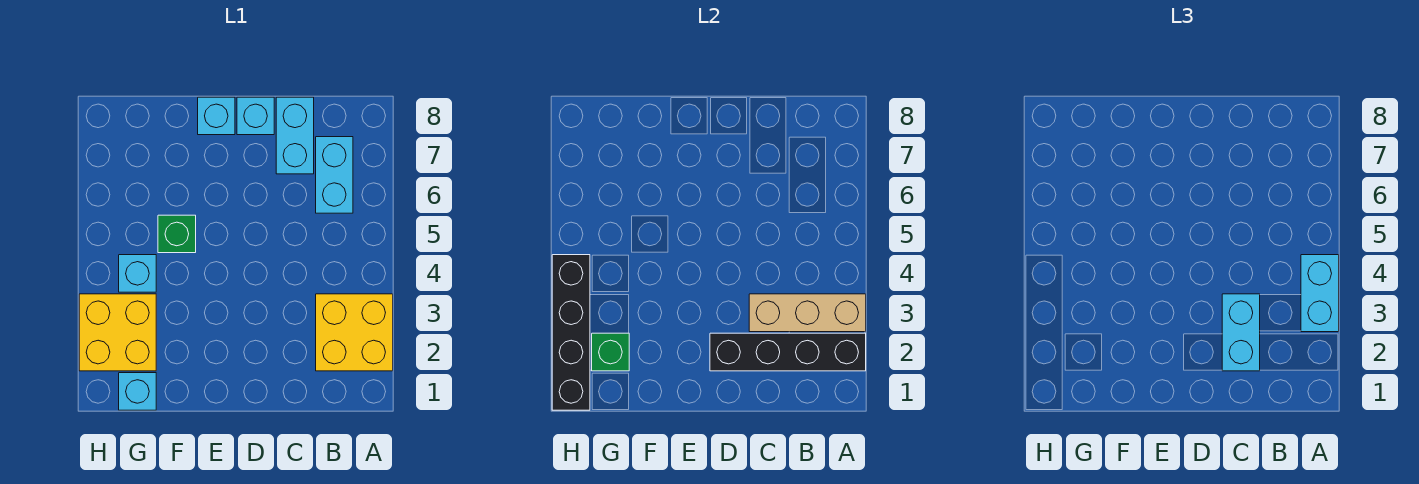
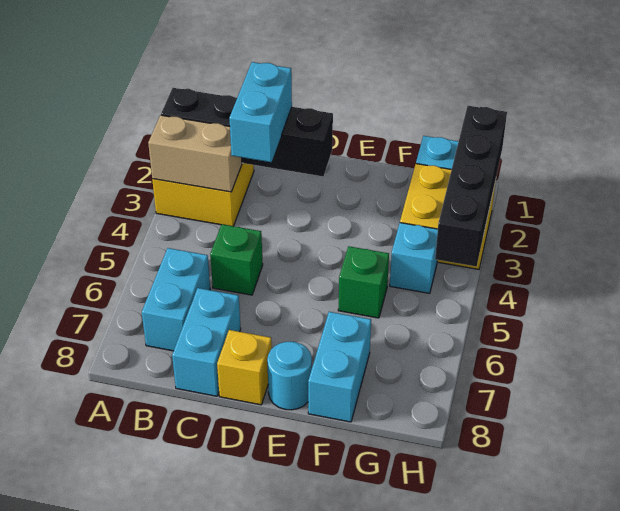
tan brick A3:C3 level 2 -> tan brick A3:B3 level 2
cyan brick A3:A4 level 3 -> cyan brick F7:F8 level 1
cyan brick D8 level 1 -> yellow brick D8 level 1
cyan brick E8 level 1 -> cyan round brick E8 level 1
green brick G2 level 2 -> green brick C5 level 1

